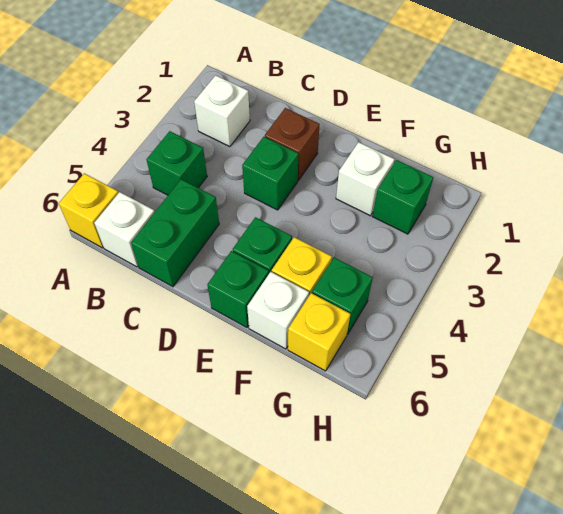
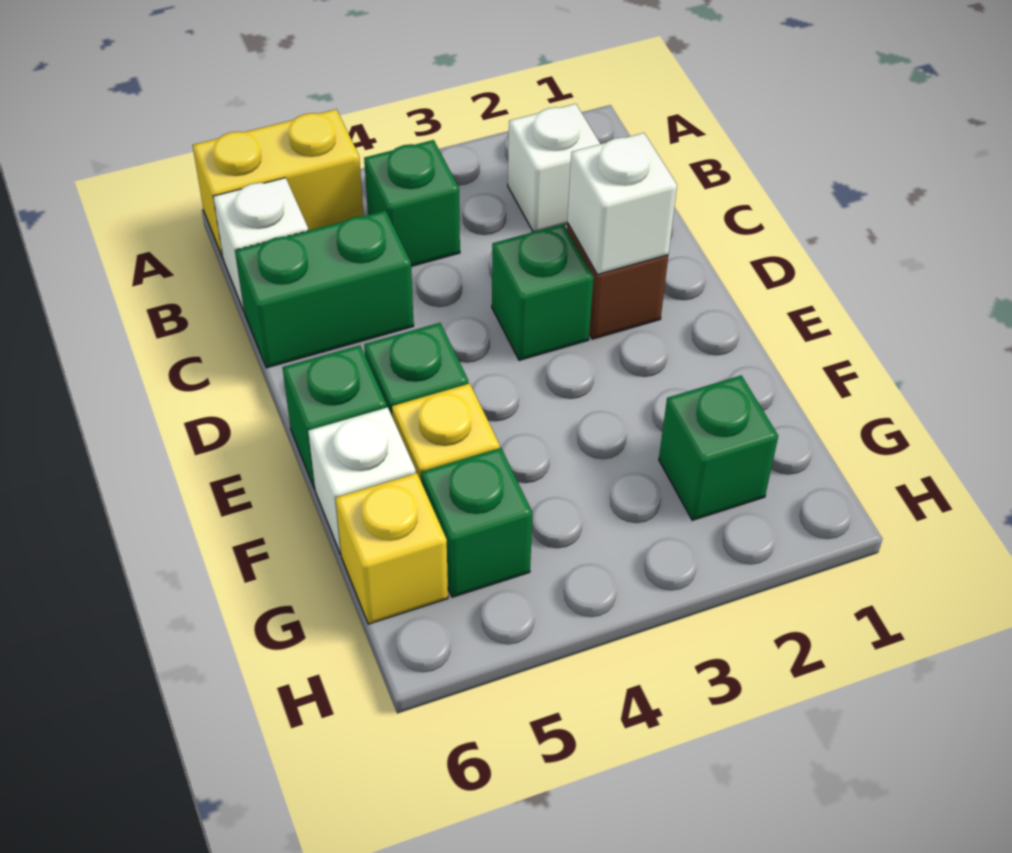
yellow brick A6 level 1 -> yellow brick A5:A6 level 1
white brick F2 level 1 -> white brick D2 level 2

